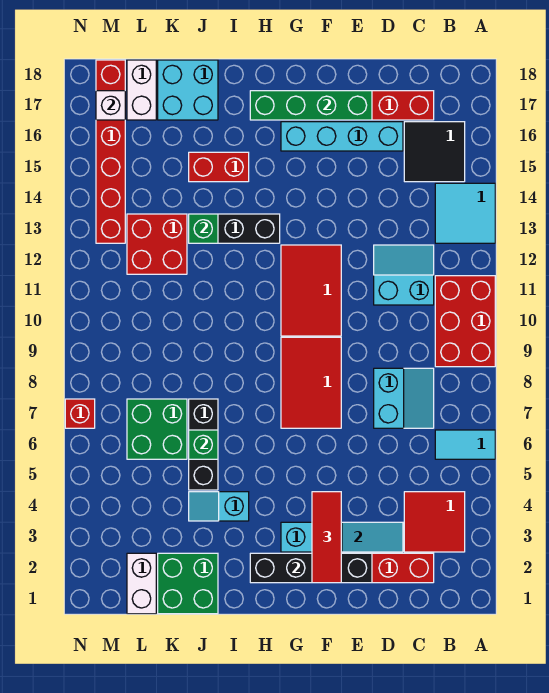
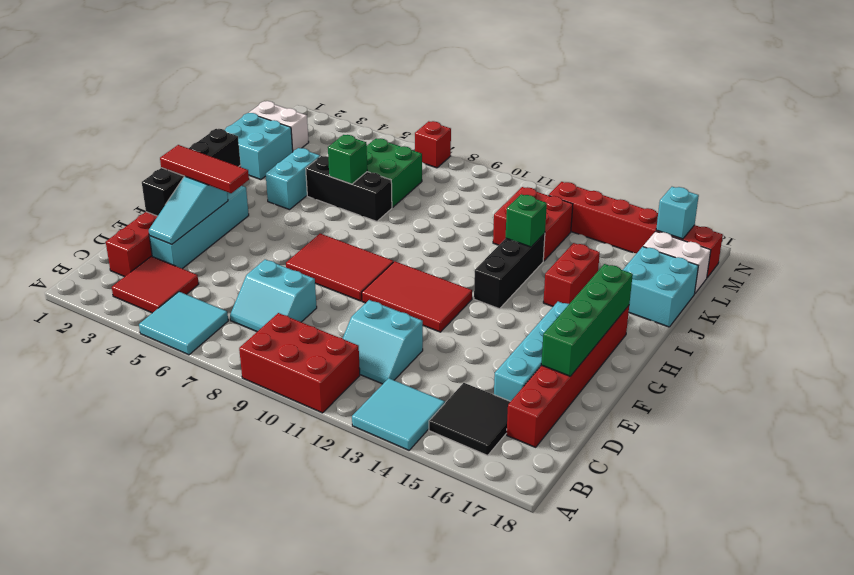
cyan tile A6:B6 level 1 -> cyan tile A5:B6 level 1
cyan slope C11:D12 level 1 top 11 -> cyan slope C11:D12 level 1 top D
cyan slope I4:J4 level 1 top I -> cyan brick I4:J4 level 1
green brick J1:K2 level 1 -> cyan brick J1:K2 level 1
white brick M17 level 2 -> cyan brick M17 level 2

